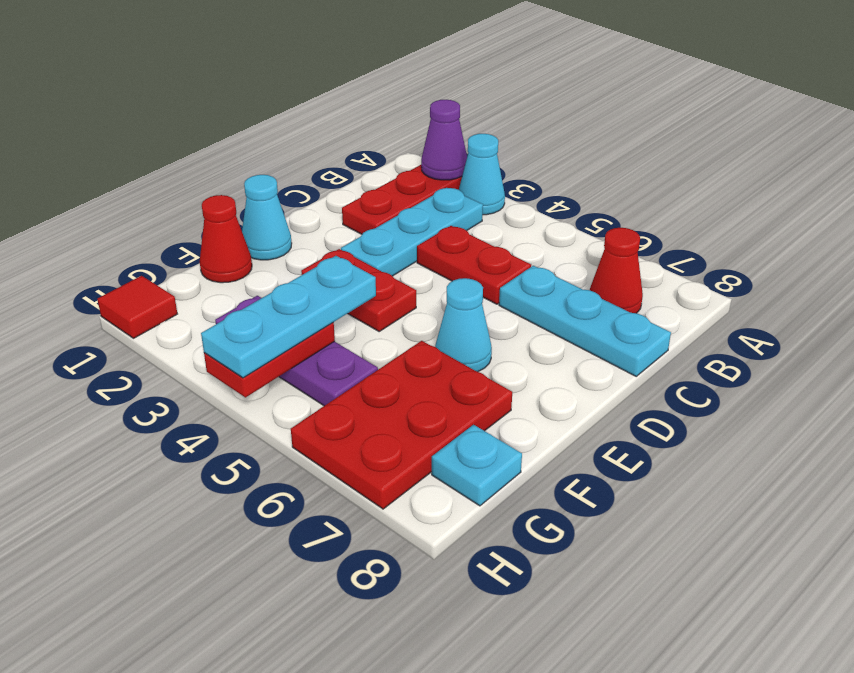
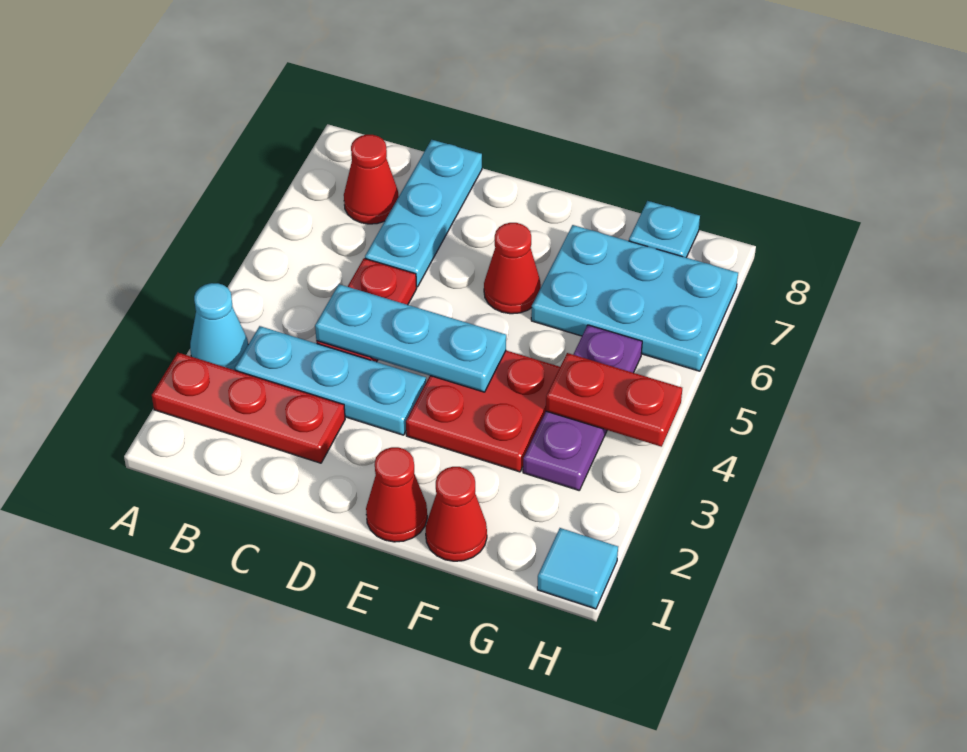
purple cone A2 level 2 -> none
cyan cone E1 level 1 -> red cone E1 level 1
red plate E3:E4 level 1 -> red plate E3:F4 level 1
cyan cone E6 level 1 -> red cone E6 level 1
cyan plate F4:H4 level 3 -> cyan plate C4:E4 level 2
red plate F6:H7 level 1 -> cyan plate F6:H7 level 1
red tile H1 level 1 -> cyan tile H1 level 1

